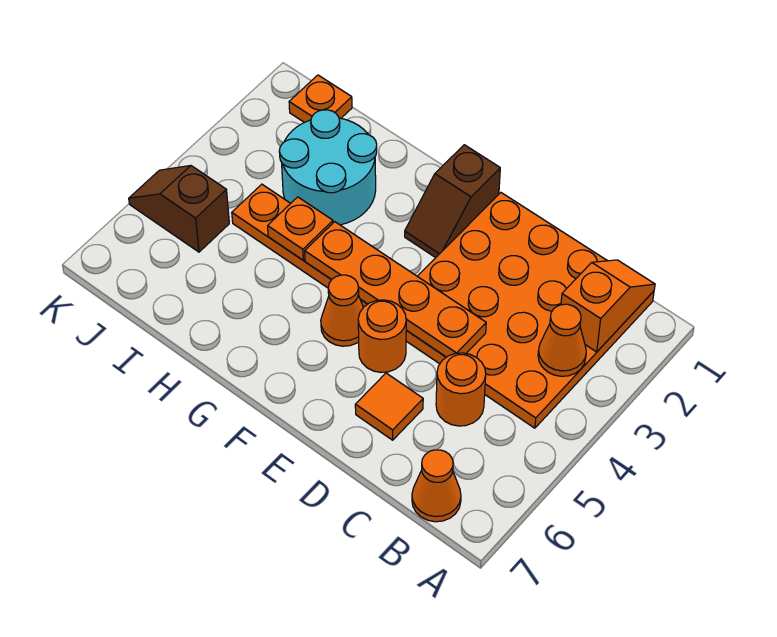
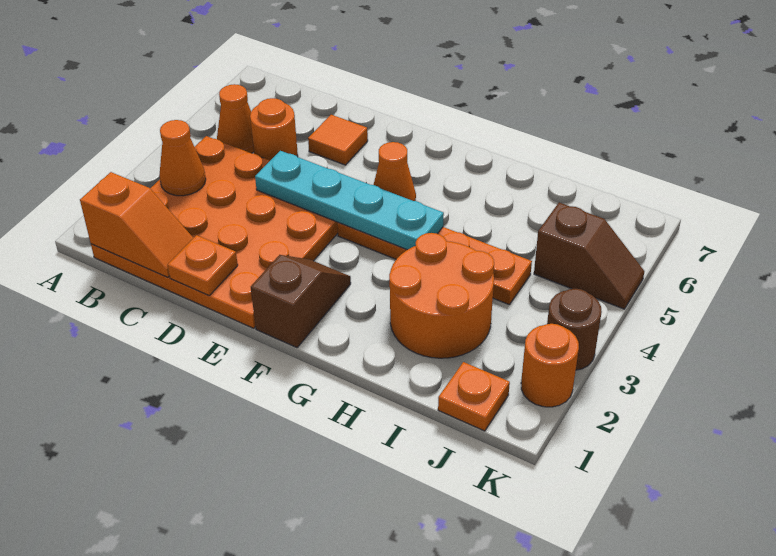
orange slope B1:B2 level 2 top 2 -> orange slope B1:C1 level 2 top B
orange cone B7 level 1 -> orange cone B5 level 1
orange plate D4:G4 level 2 -> cyan plate D4:G4 level 2
orange round brick E5 level 1 -> orange round brick K2 level 1
cyan round brick H2:I3 level 1 -> orange round brick H2:I3 level 1
orange plate H4 level 2 -> orange plate D1 level 2
none -> brown round brick K3 level 1

